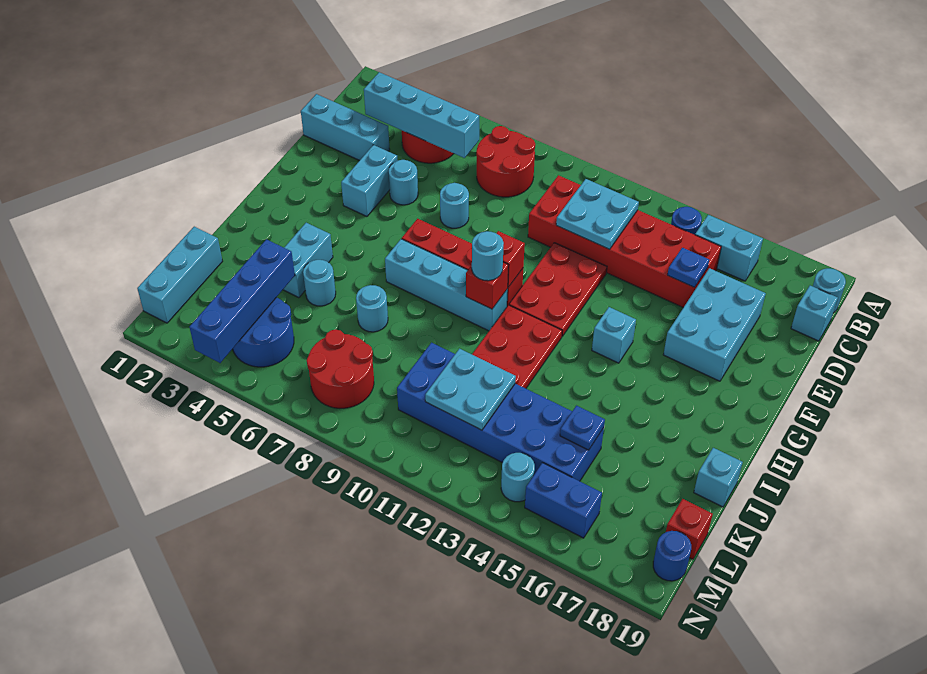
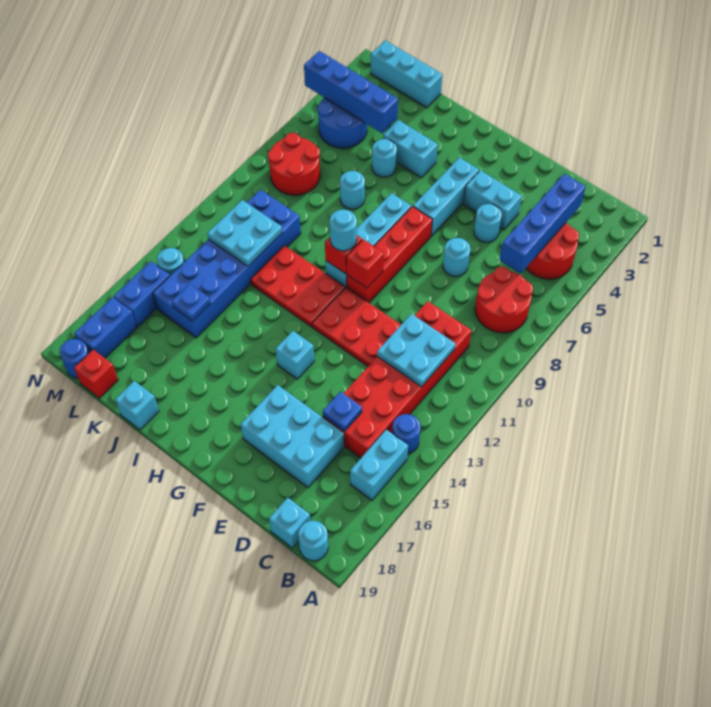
cyan brick C3:C6 level 2 -> blue brick C3:C6 level 2
cyan brick D1:D3 level 1 -> cyan brick G4:G6 level 1
none -> blue brick M17:M18 level 1

